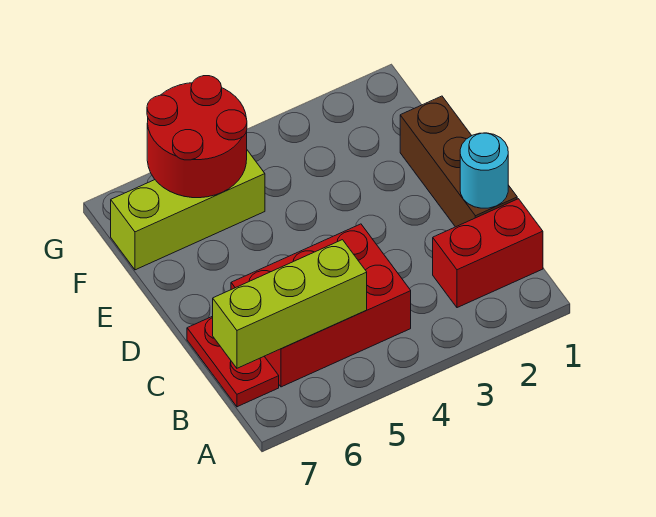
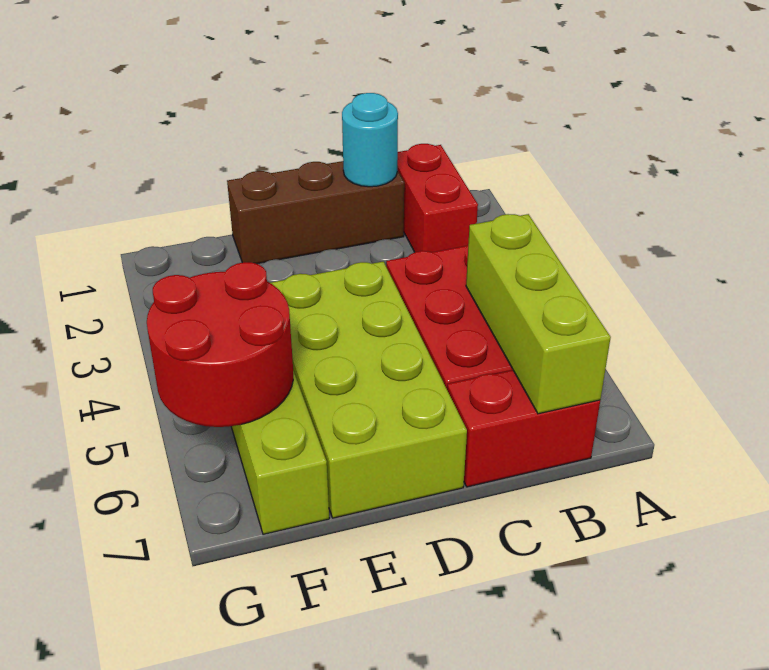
red plate B7:C7 level 1 -> red brick B7:C7 level 1
none -> lime brick D4:E7 level 1

